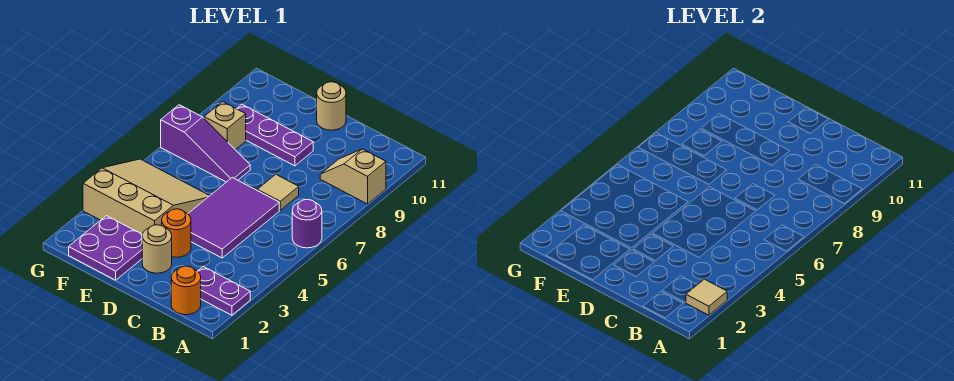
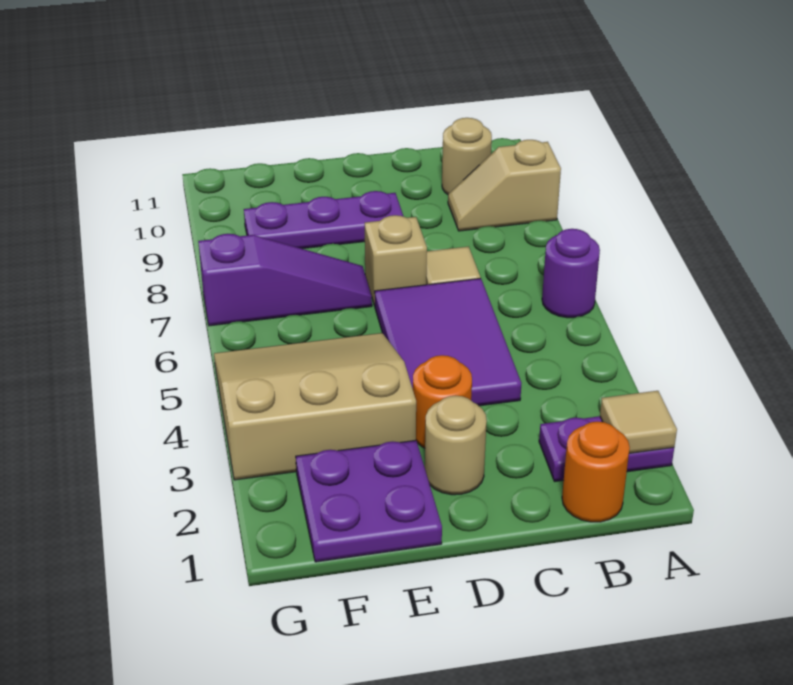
tan round brick D11 level 1 -> tan round brick B10 level 1
tan brick F8 level 1 -> tan brick D7 level 1

